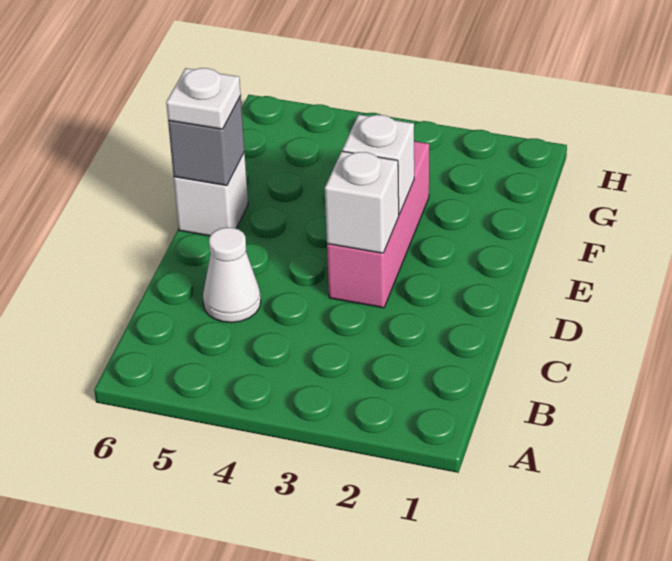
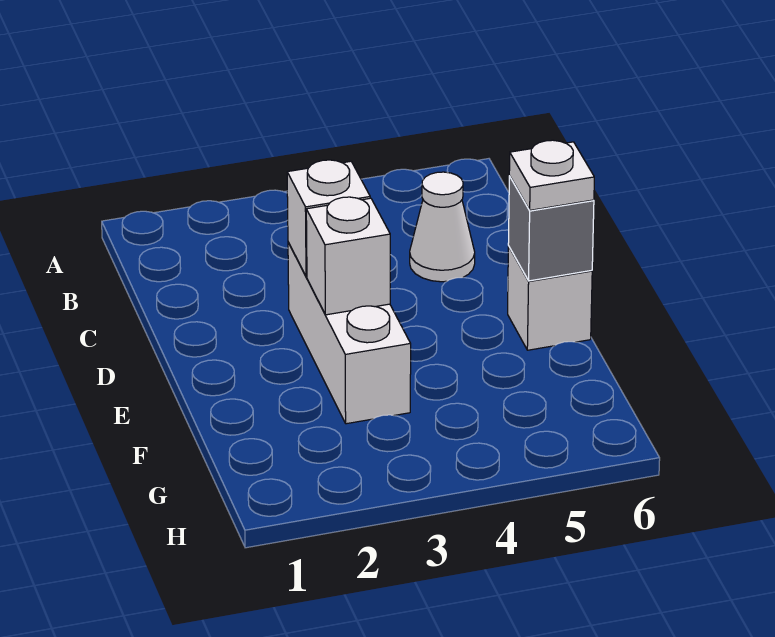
pink brick D3:F3 level 1 -> white brick D3:F3 level 1

